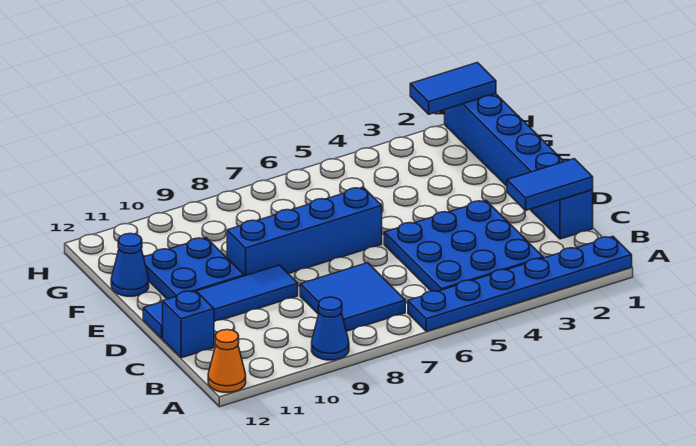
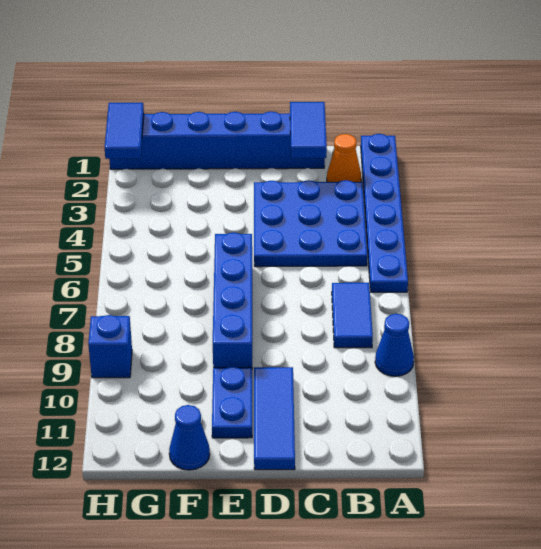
orange cone A12 level 1 -> orange cone B2 level 1
blue tile B7:C8 level 1 -> blue tile B7:B8 level 1
blue brick C12 level 1 -> blue brick H9 level 1
blue tile D9:D12 level 1 -> blue tile D10:D12 level 1
blue plate E10:F11 level 1 -> blue plate E10:E11 level 1

